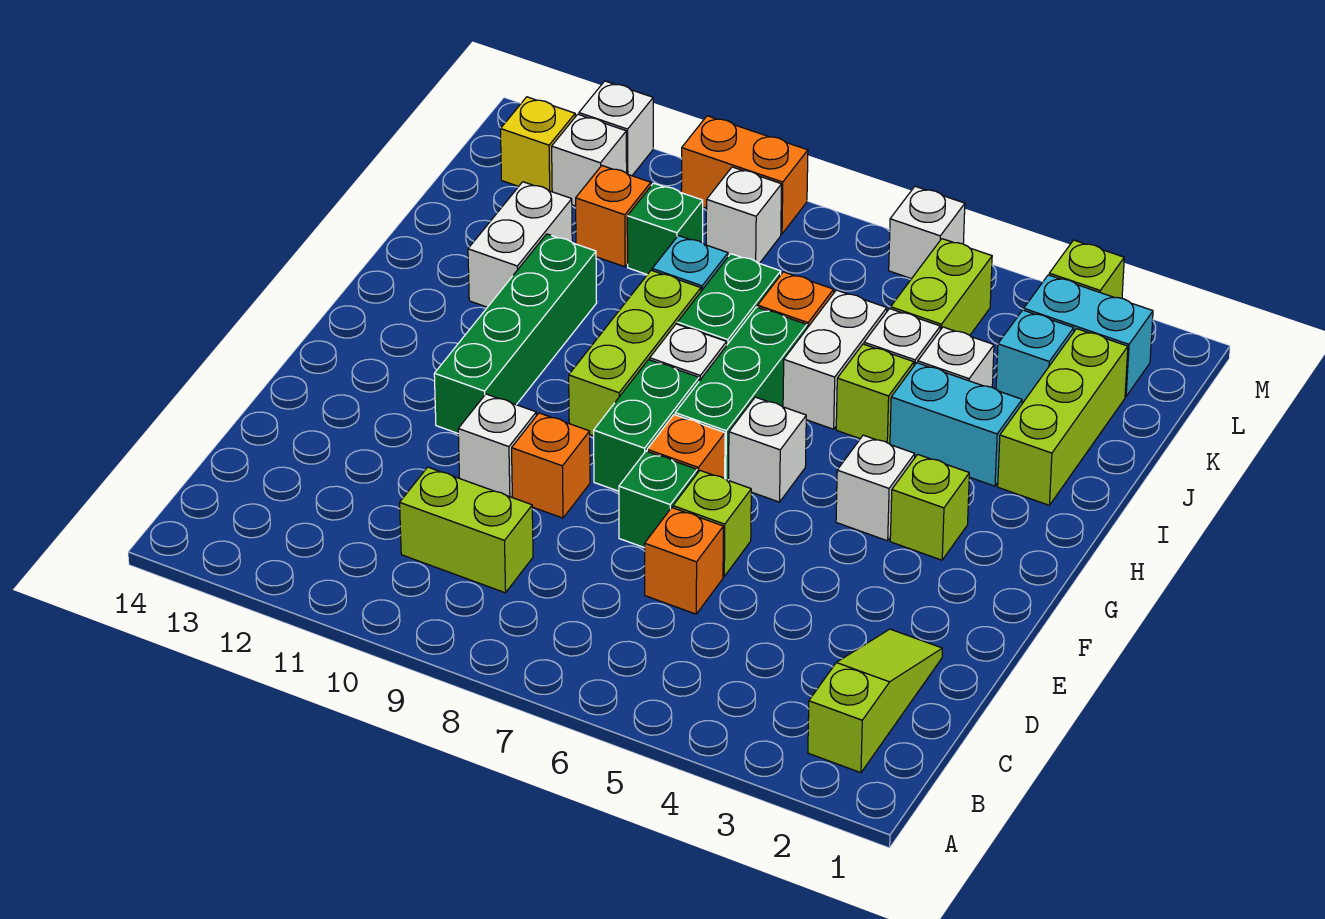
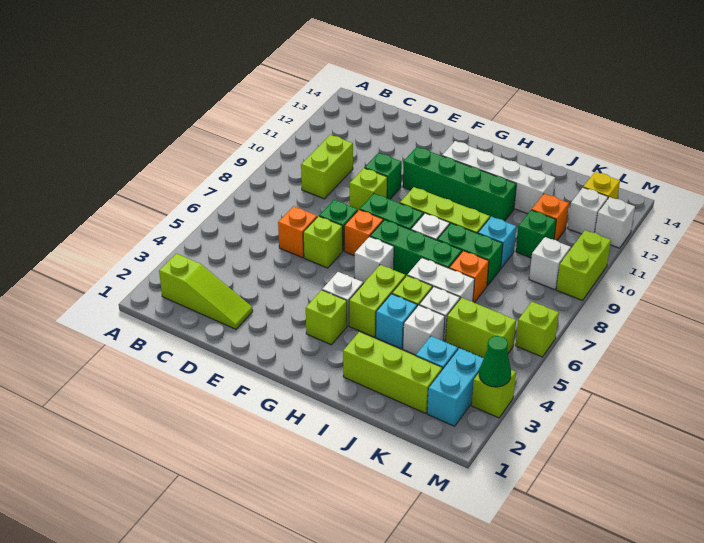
orange brick E9 level 1 -> lime brick E9 level 1
white brick E10 level 1 -> green brick E10 level 1
none -> lime brick H4:H5 level 1
cyan brick I3:I4 level 1 -> cyan brick I4 level 1
white brick I12:J12 level 1 -> white brick G12:J12 level 1
none -> green cone M3 level 2
white brick M6 level 1 -> lime brick M6 level 1
orange brick M9:M10 level 1 -> lime brick M9:M10 level 1

